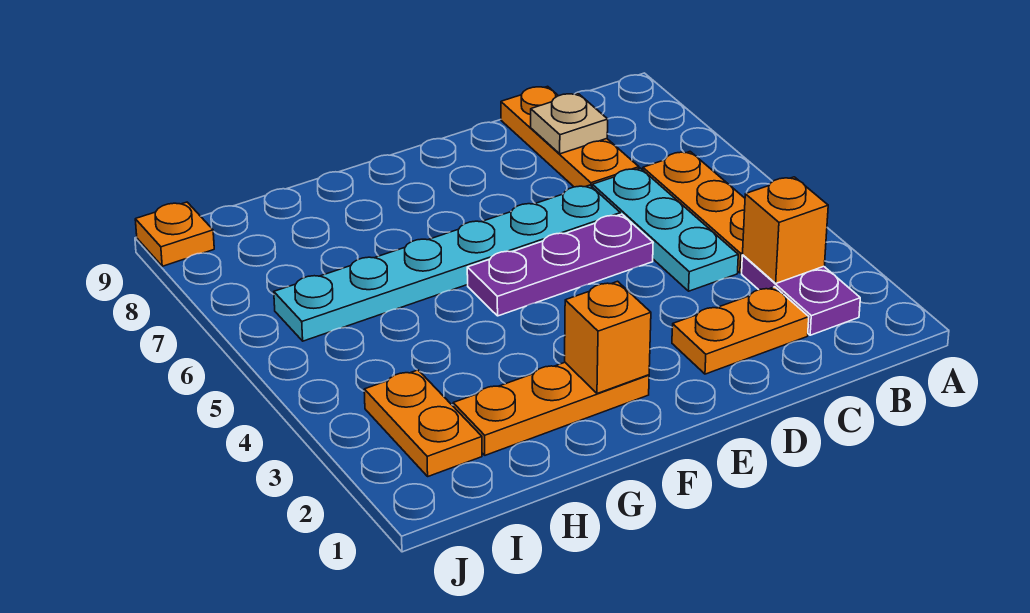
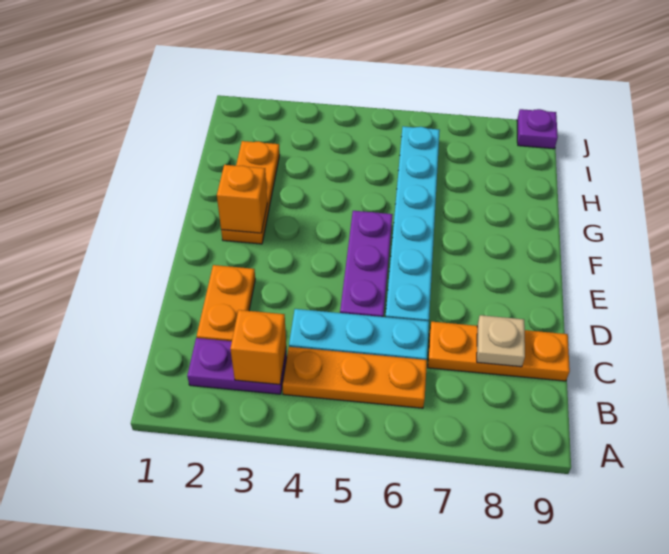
orange plate I2:I3 level 1 -> none
orange plate J9 level 1 -> purple plate J9 level 1

